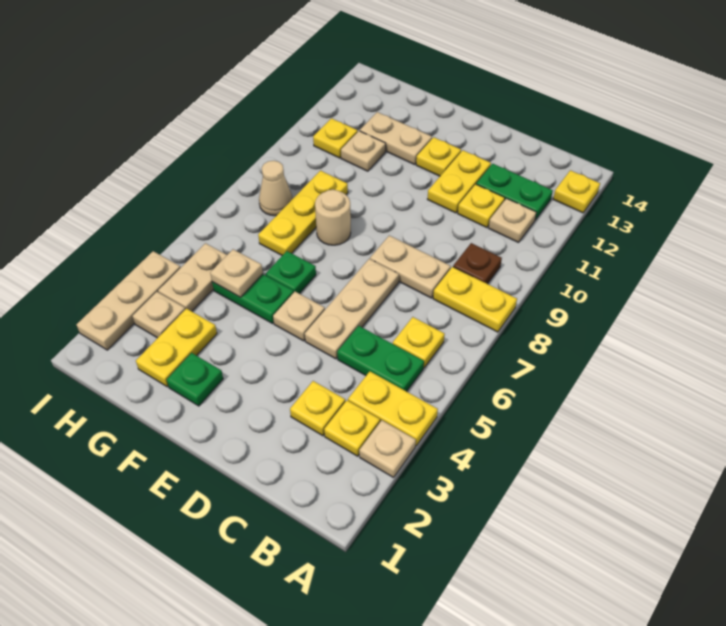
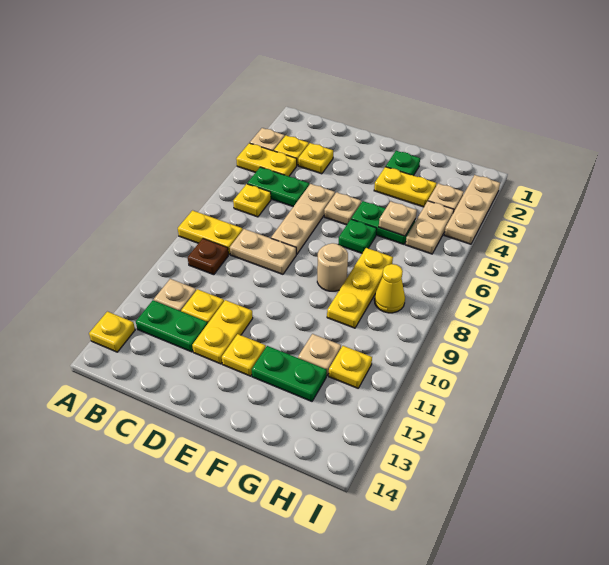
tan plate F12:G12 level 1 -> green plate F12:G12 level 1
yellow plate G2:G3 level 1 -> yellow plate F3:G3 level 1
tan cone H8 level 1 -> yellow cone H8 level 1

